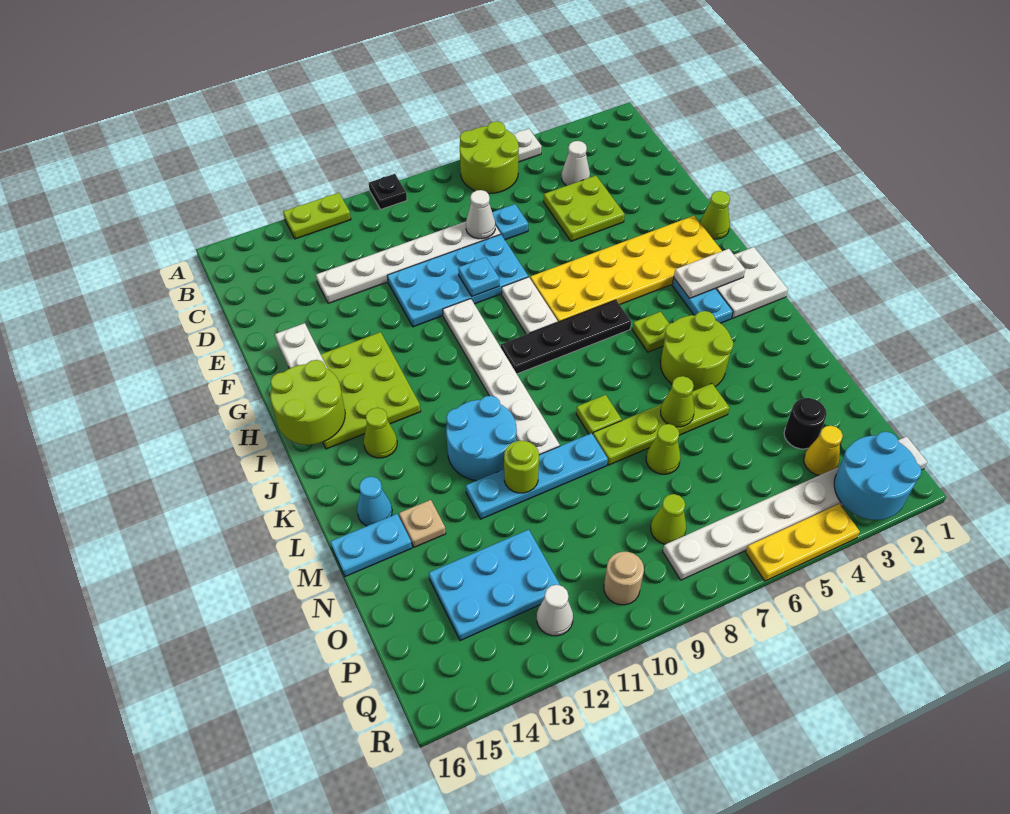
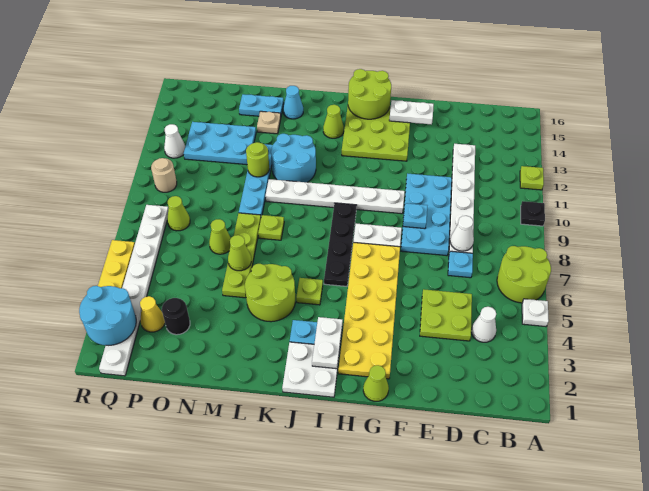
lime plate A12:A13 level 1 -> lime plate A12 level 1
cyan plate M15:M16 level 1 -> cyan plate M15:N15 level 1
cyan plate O12:P14 level 1 -> cyan plate N12:P13 level 1

